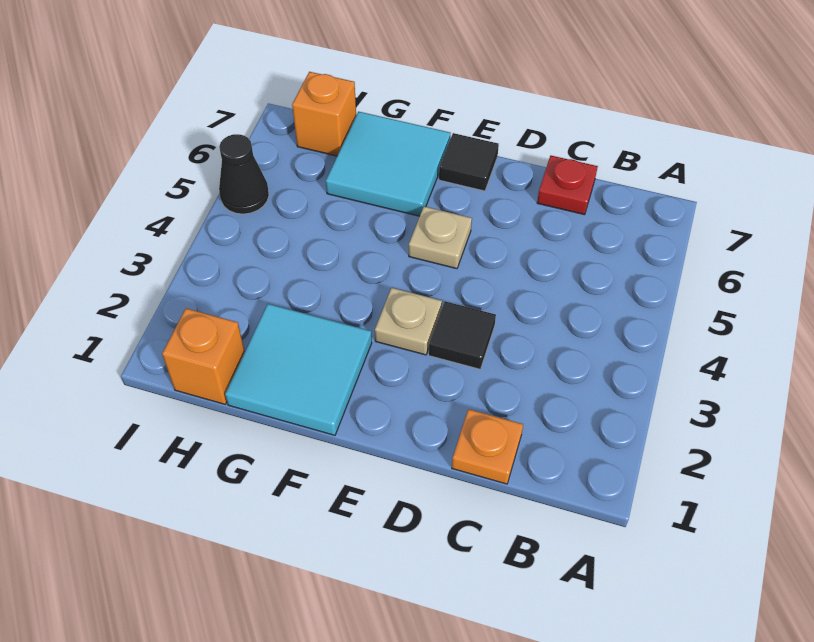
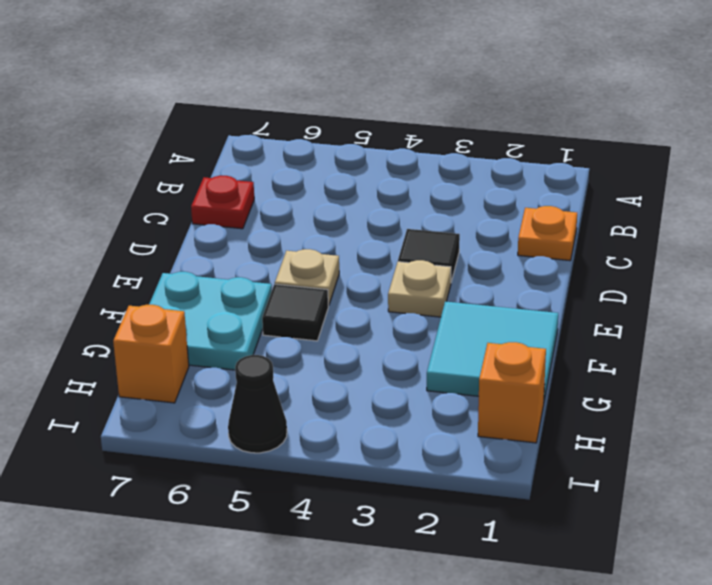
black tile E7 level 1 -> black tile F5 level 1
cyan tile F6:G7 level 1 -> cyan plate F6:G7 level 1

